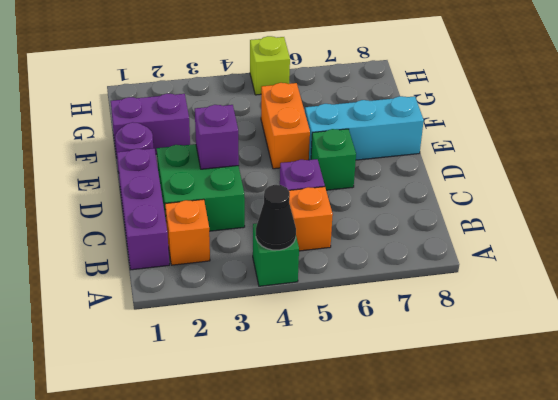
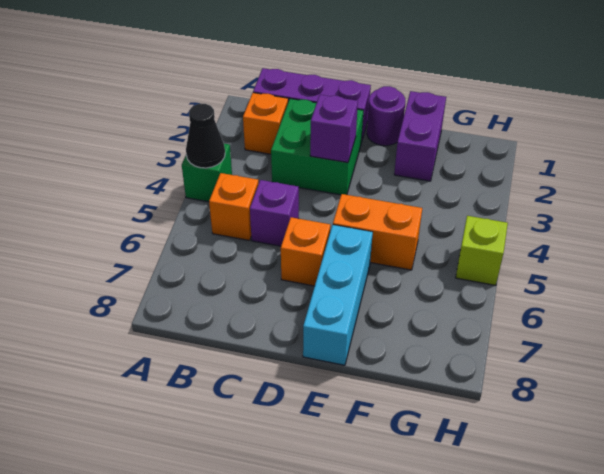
green brick D6 level 1 -> orange brick D6 level 1

